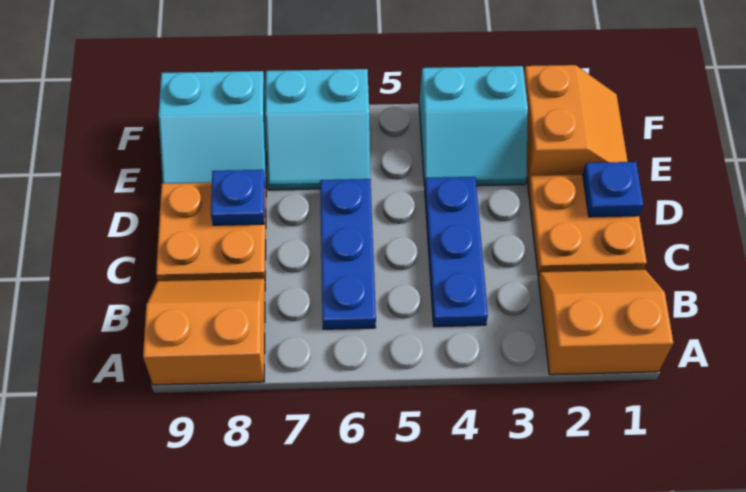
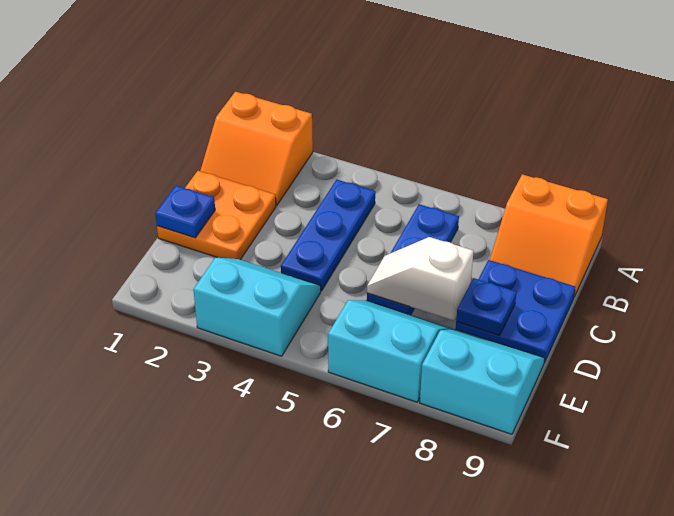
orange plate C8:D9 level 1 -> blue plate C8:D9 level 1
none -> white slope D6:D7 level 2 top 7
orange slope E1:F2 level 1 top 2 -> none

